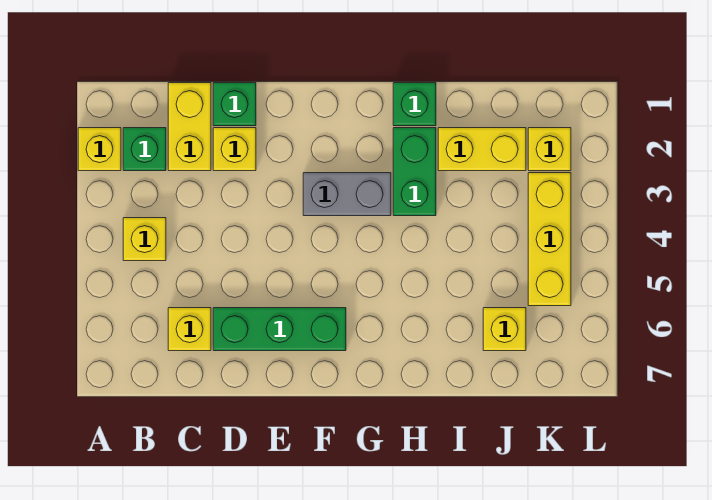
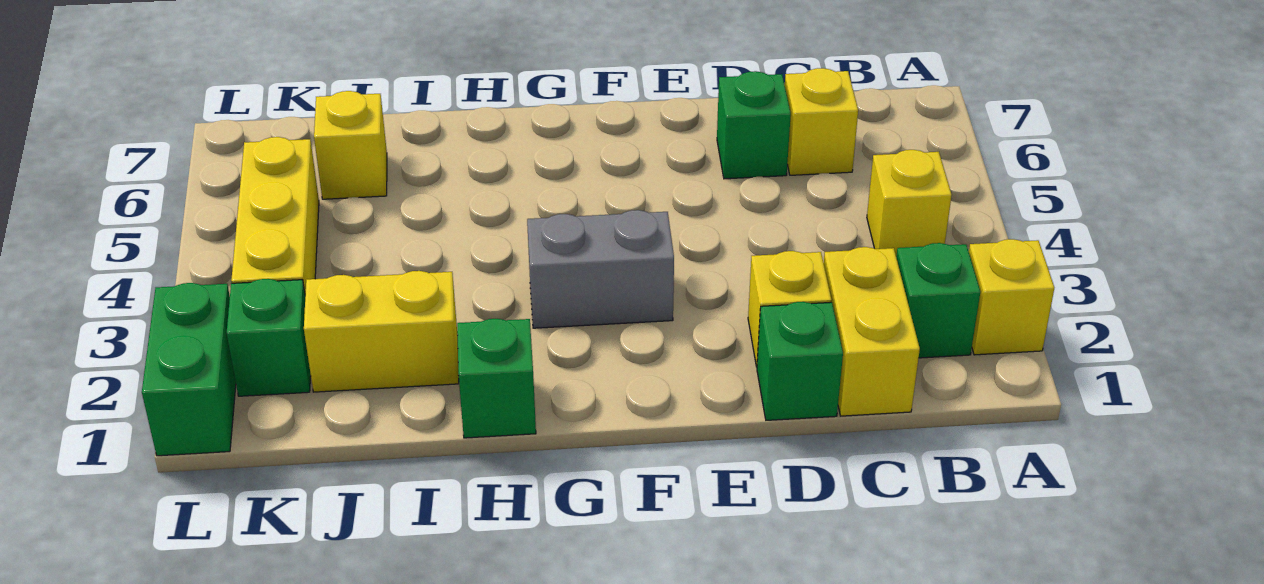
green brick D6:F6 level 1 -> green brick D6 level 1
green brick H2:H3 level 1 -> green brick L1:L2 level 1
yellow brick K2 level 1 -> green brick K2 level 1

